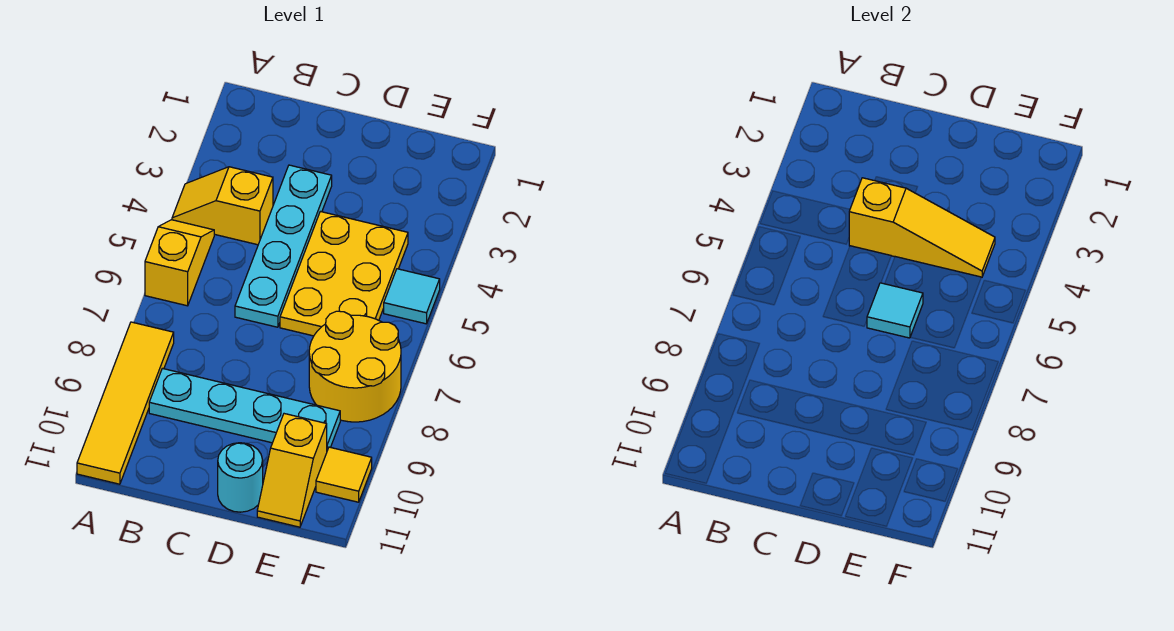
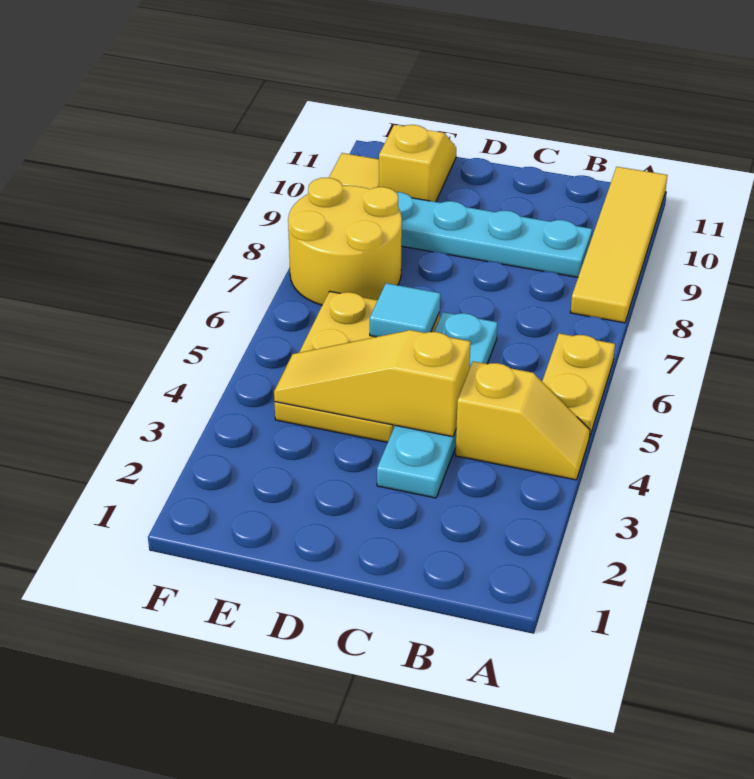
yellow slope A5:A6 level 1 top 6 -> yellow plate A5:A6 level 1
cyan round brick D11 level 1 -> none
cyan tile F5 level 1 -> none

